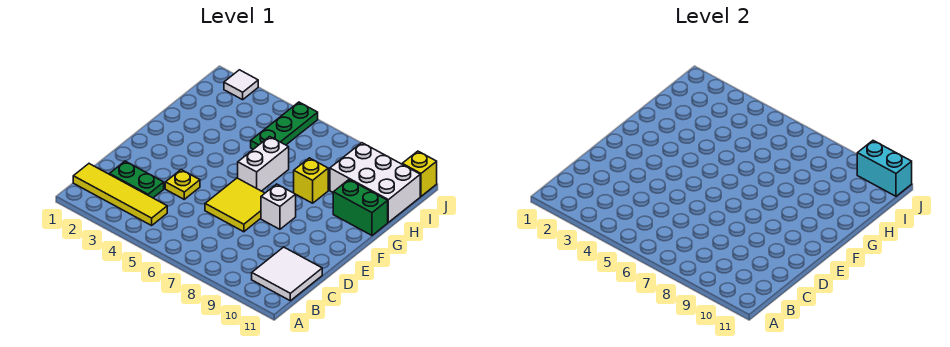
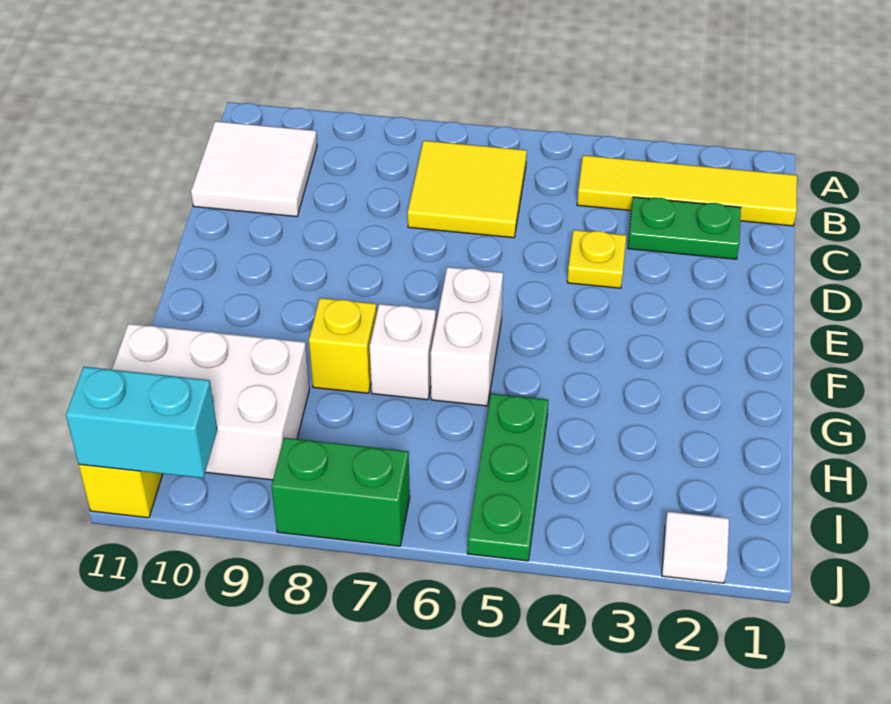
yellow tile D6:E7 level 1 -> yellow tile B6:C7 level 1
white brick E8 level 1 -> white brick G7 level 1
green brick G10:G11 level 1 -> green brick J7:J8 level 1

